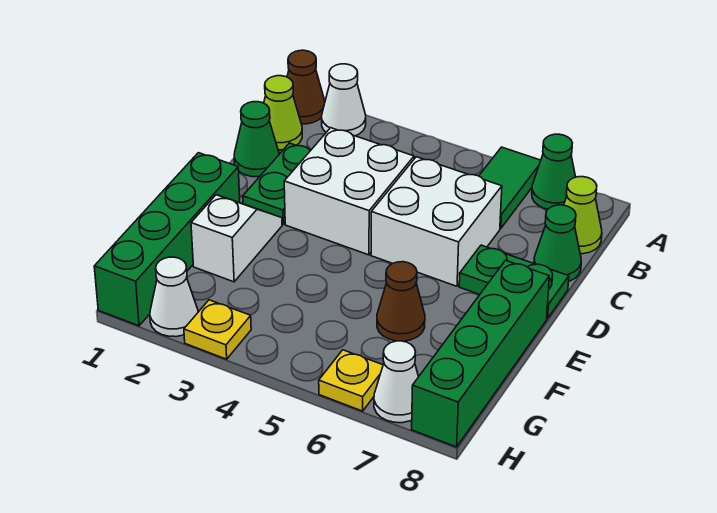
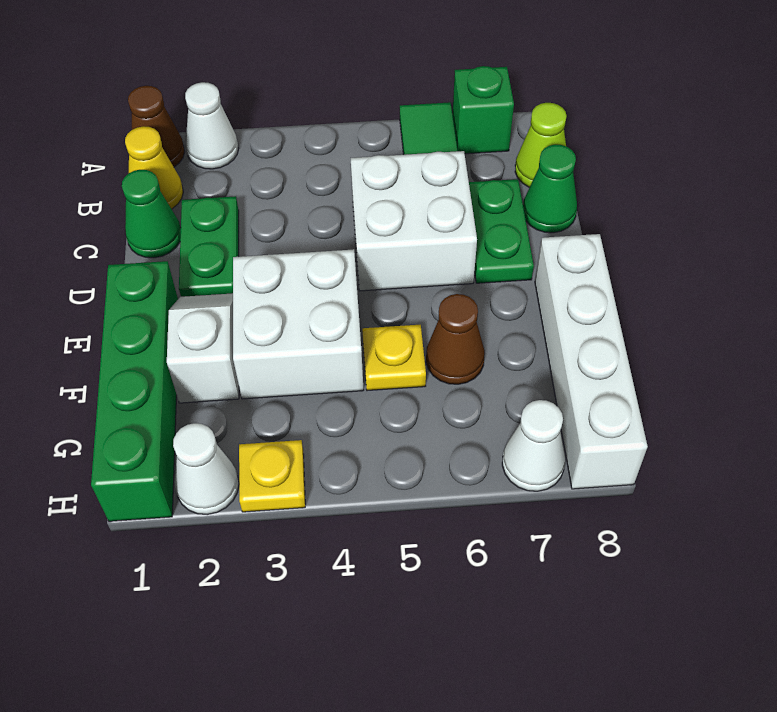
green cone A7 level 1 -> green brick A7 level 1
lime cone B1 level 1 -> yellow cone B1 level 1
white brick C3:D4 level 1 -> white brick E3:F4 level 1
green plate D7:D8 level 1 -> green plate C7:D7 level 1
green brick E8:H8 level 1 -> white brick E8:H8 level 1
yellow plate H6 level 1 -> yellow plate F5 level 1

